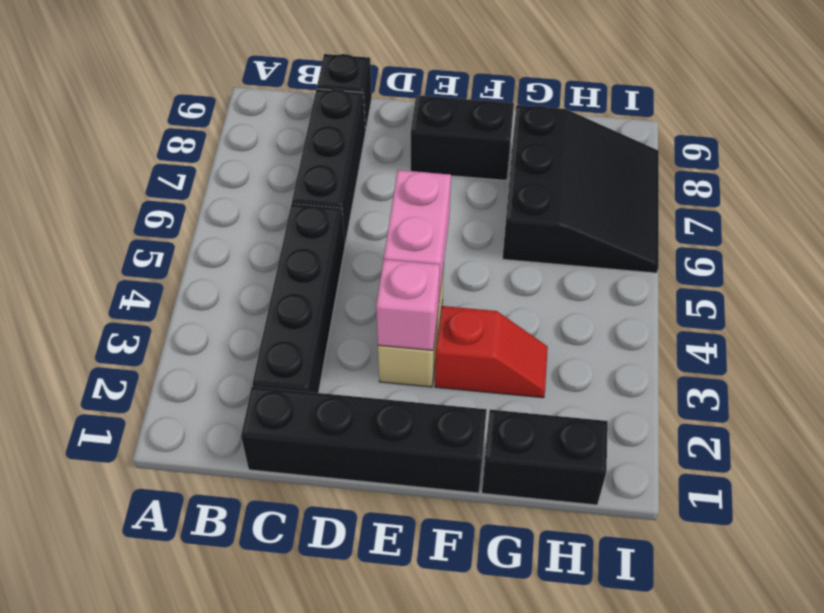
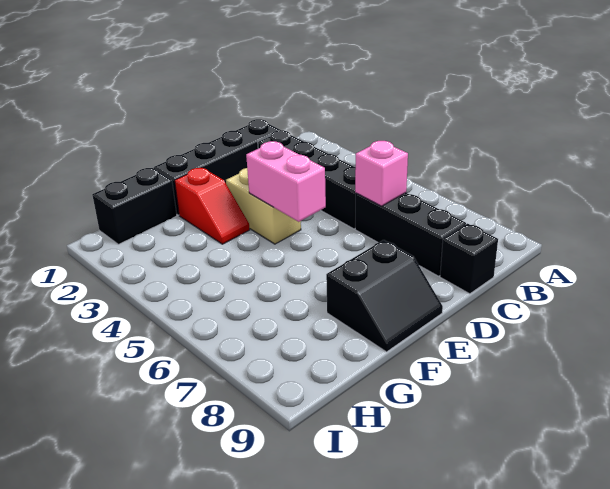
pink brick E3 level 2 -> pink brick C6 level 2
red slope F3:G3 level 1 top F -> red slope F2:F3 level 1 top 2
black slope G6:I8 level 1 top G -> none

